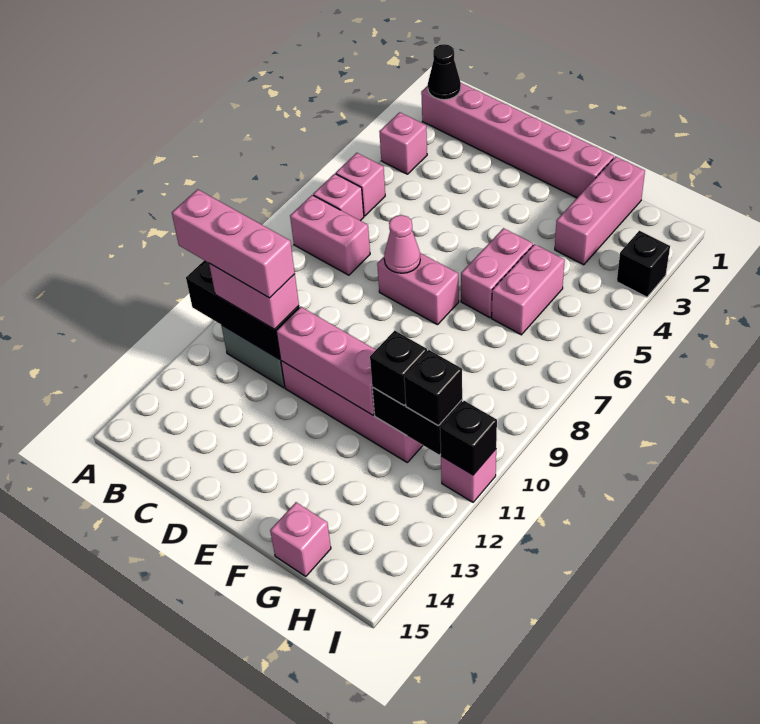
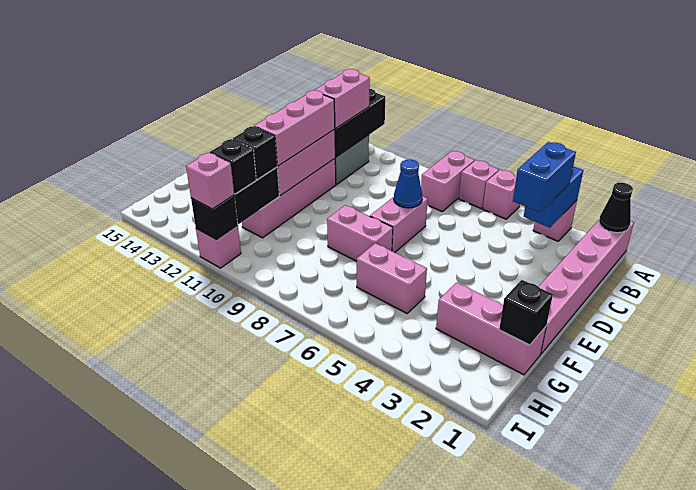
none -> blue brick A3:B3 level 2
pink brick A11:C11 level 4 -> pink brick D11:F11 level 3
none -> blue brick B3:C3 level 3
pink cone D7 level 2 -> blue cone D7 level 2
pink brick F5:F6 level 1 -> pink brick F7:F8 level 1
pink brick G15 level 1 -> pink brick I11 level 3
black brick I3 level 1 -> black brick G1 level 2

